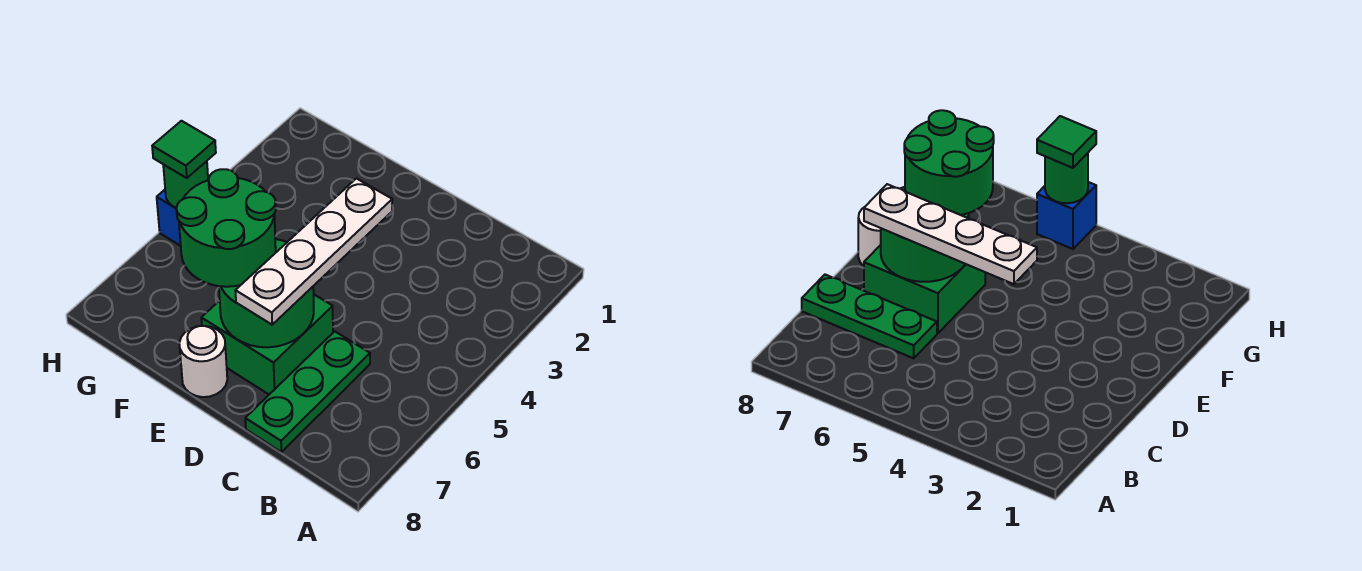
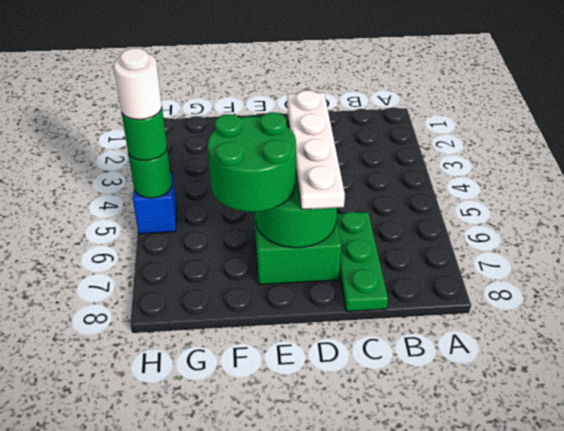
white round brick E8 level 1 -> white round brick H5 level 4
green tile H5 level 3 -> green round brick H5 level 3

